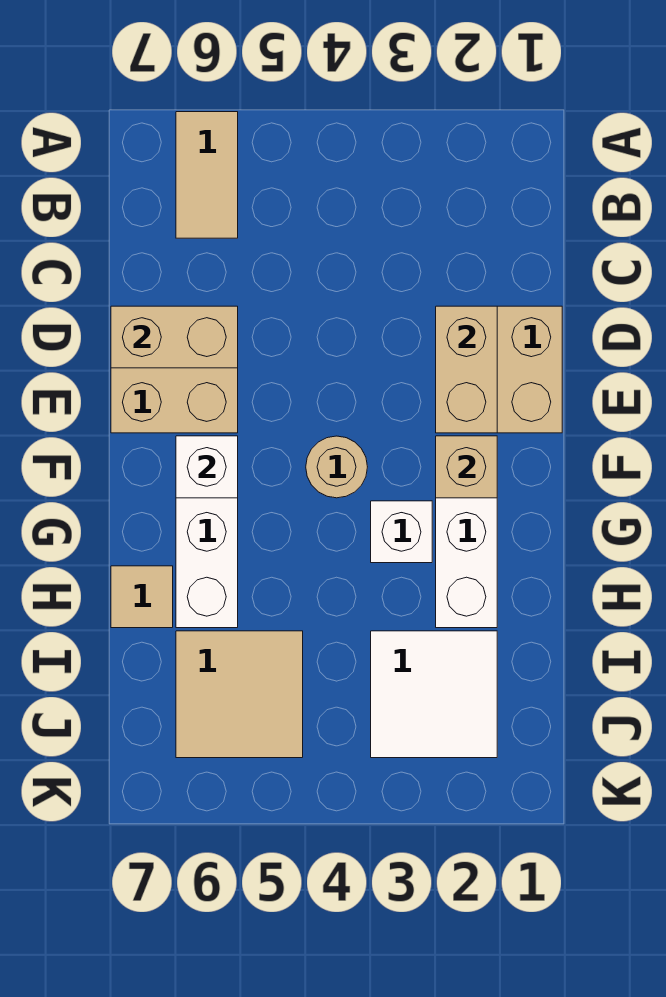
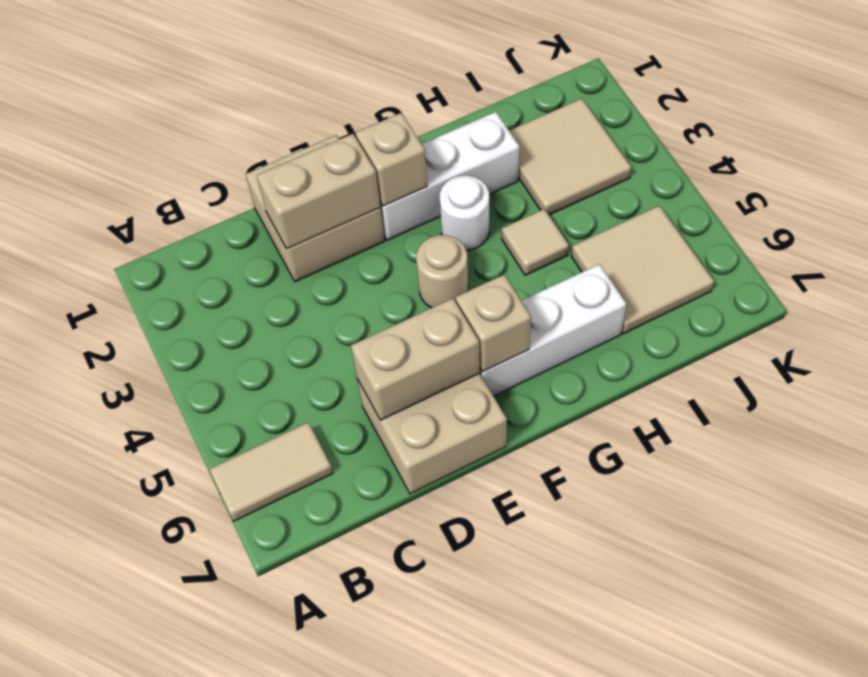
tan brick D6:D7 level 2 -> tan brick D6:E6 level 2
white brick F6 level 2 -> tan brick F6 level 2
white brick G3 level 1 -> white round brick G3 level 1
tan tile H7 level 1 -> tan tile H4 level 1
white tile I2:J3 level 1 -> tan tile I2:J3 level 1

